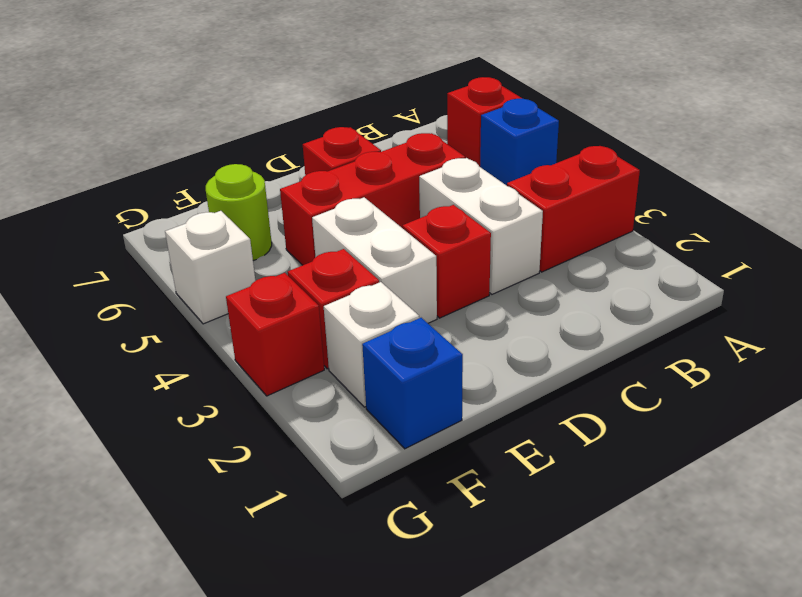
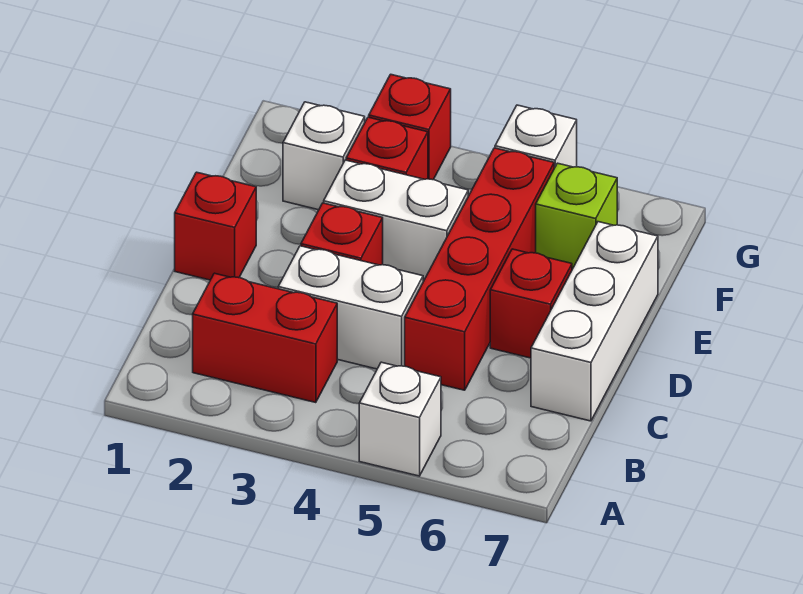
red brick A3:B3 level 1 -> red brick B2:B3 level 1
blue brick A5 level 1 -> white brick A5 level 1
red brick A6 level 1 -> red brick D1 level 1
red brick C5:E5 level 1 -> red brick C5:F5 level 1
none -> white brick C7:E7 level 1
blue brick F1 level 1 -> none
lime round brick F6 level 1 -> lime brick F6 level 1

